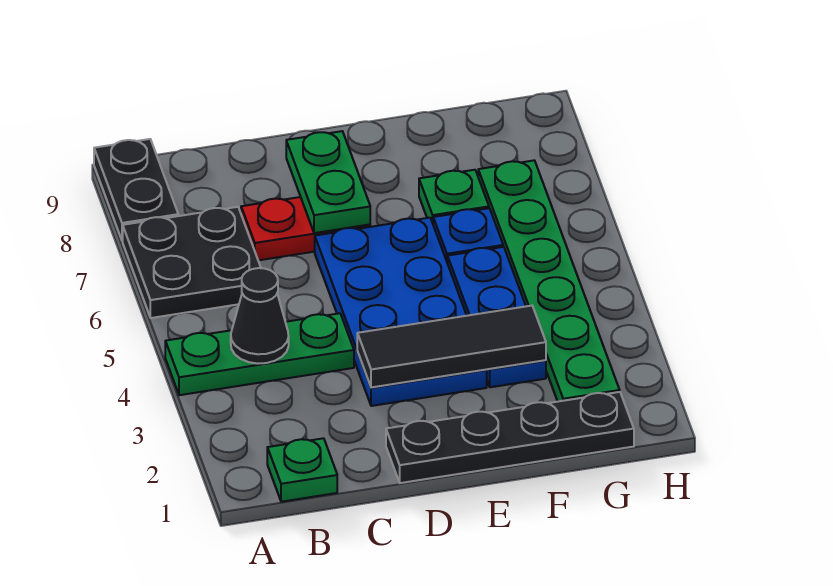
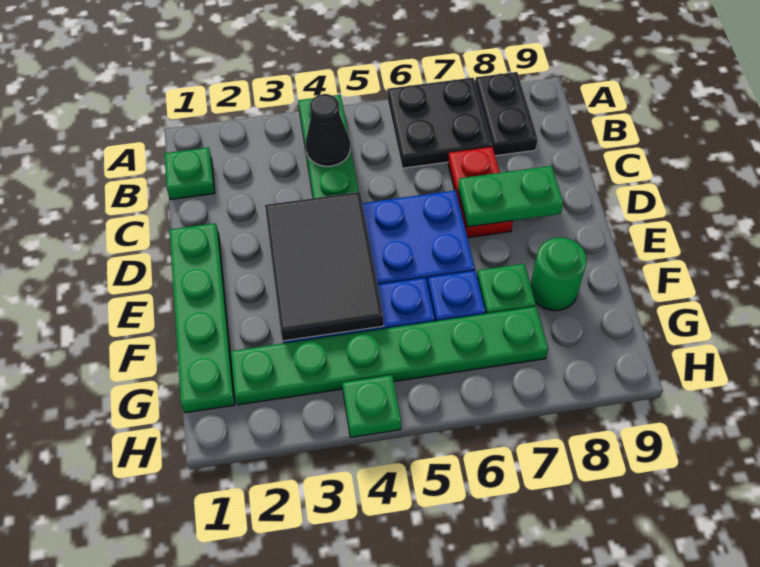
black plate A8:A9 level 1 -> black plate A8:B8 level 1
black plate D1:G1 level 1 -> green plate D1:G1 level 1
black tile D3:F3 level 2 -> black tile D3:F4 level 2
none -> green round brick F8 level 1
none -> green plate H4 level 1

